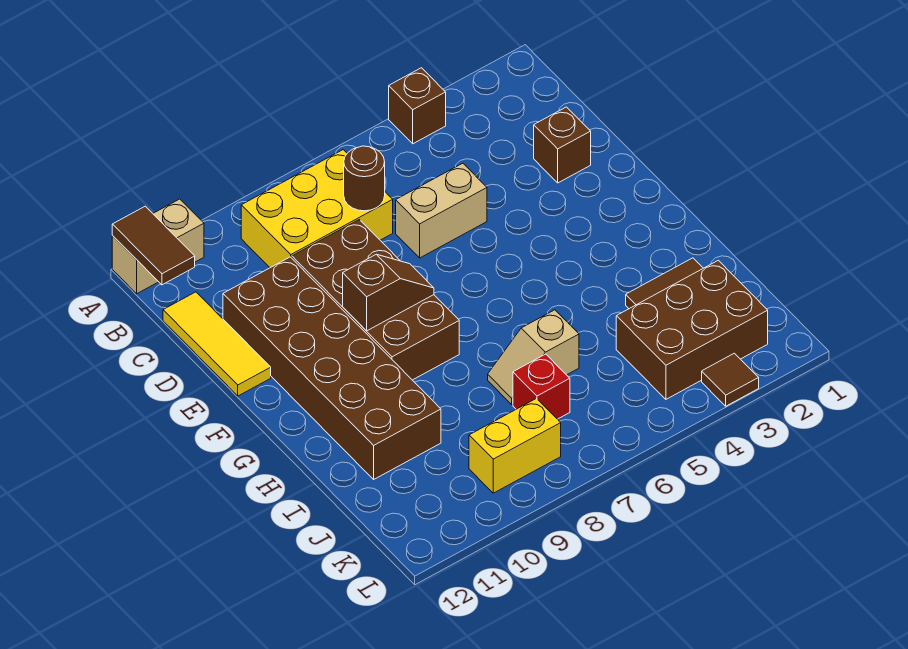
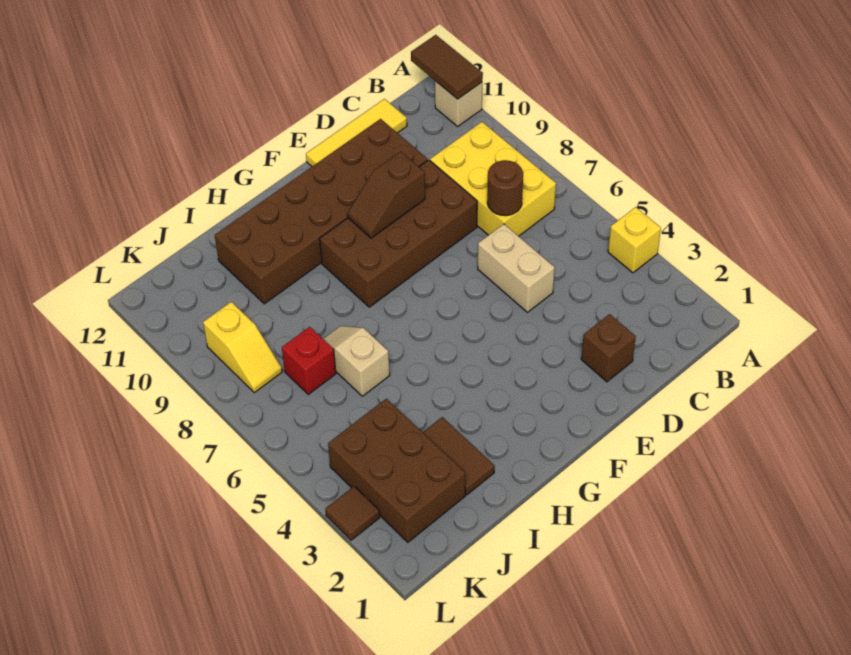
brown brick A4 level 1 -> yellow brick A4 level 1
tan brick A11:A12 level 1 -> tan brick A11 level 1
brown tile A12:B12 level 2 -> brown tile A11:A12 level 2
brown slope F8:F9 level 2 top 9 -> brown slope E9:F9 level 2 top E
yellow brick K8:K9 level 1 -> yellow slope K8:K9 level 1 top 9

